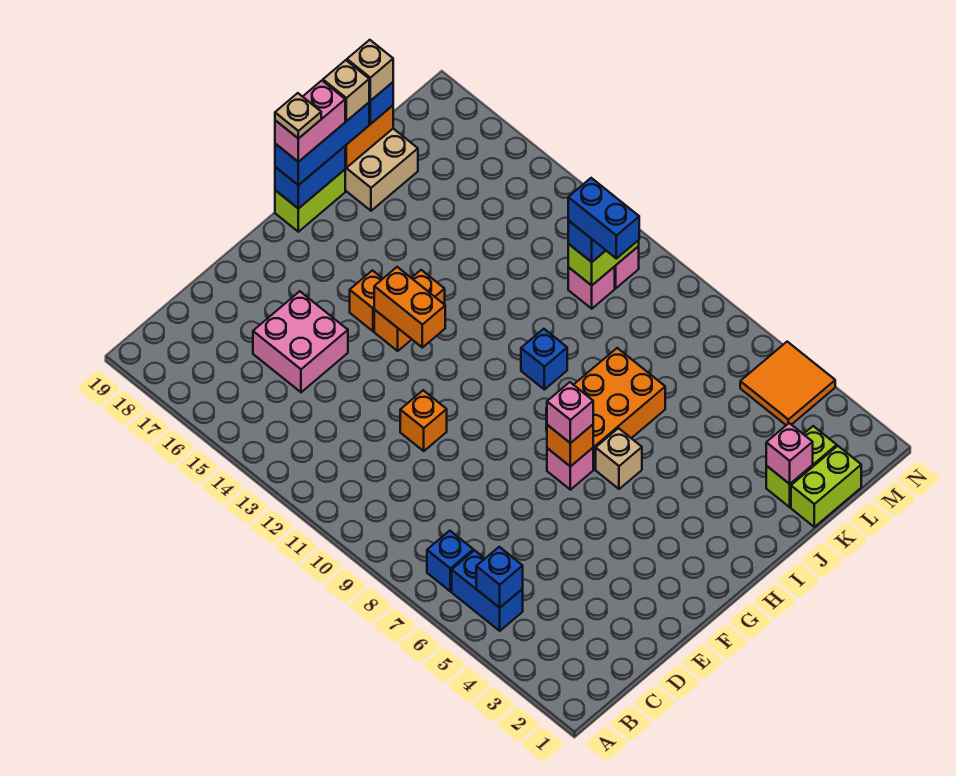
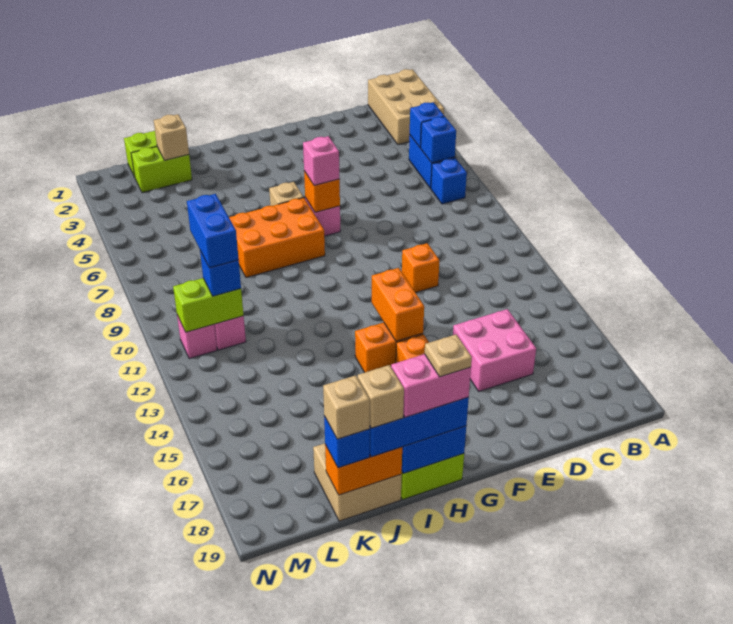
none -> tan brick A1:B3 level 1
blue brick I10 level 1 -> blue brick B6 level 2
pink brick K2 level 2 -> tan brick K2 level 2
orange tile M4:N5 level 1 -> none

